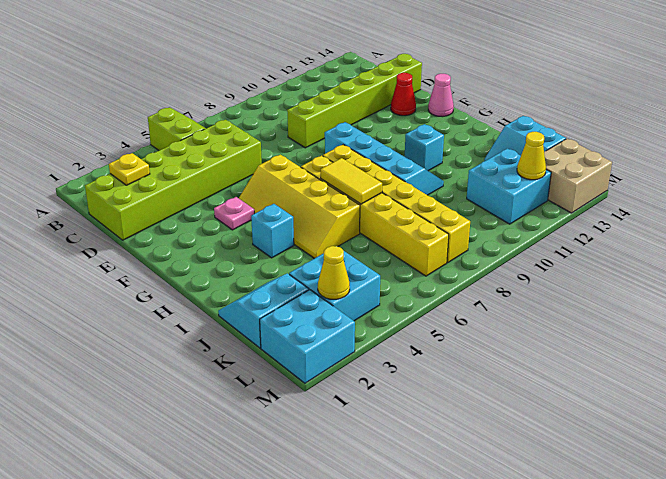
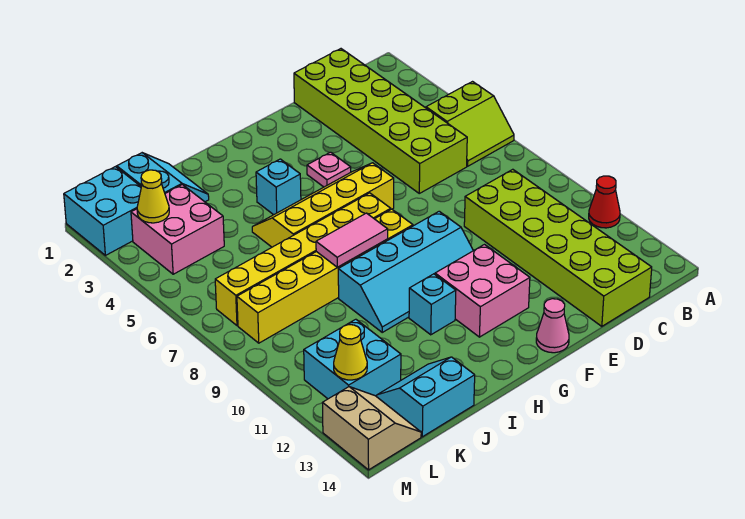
yellow plate C2 level 2 -> none
lime brick D9:D14 level 1 -> lime brick C9:D14 level 1
red cone E13 level 1 -> red cone A11 level 1
none -> pink brick F11:G12 level 1
yellow tile H7:I7 level 2 -> none
none -> pink tile H8:I8 level 2
cyan brick K3:L4 level 1 -> pink brick K3:L4 level 1
tan brick L13:M14 level 1 -> tan slope L13:M14 level 1 top M

